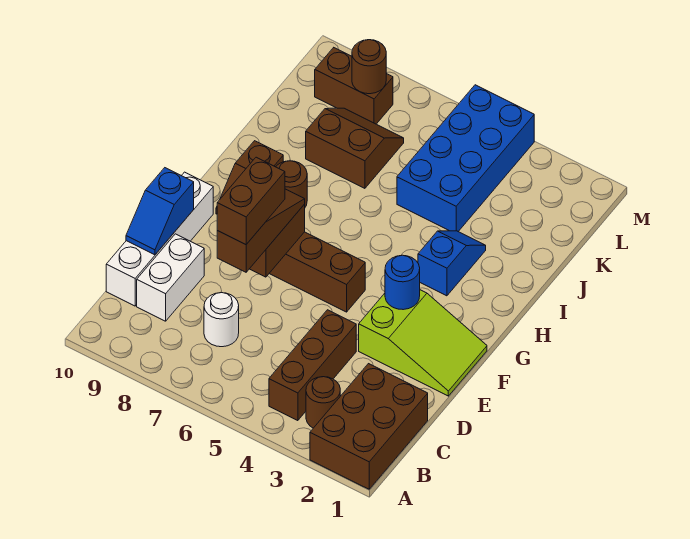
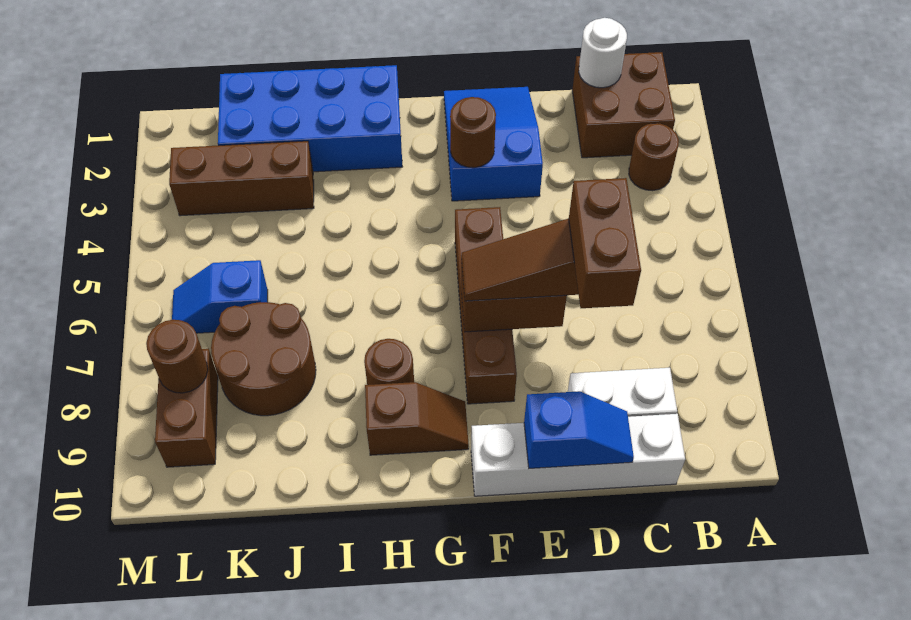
brown brick A1:C2 level 1 -> brown brick B1:C2 level 1
brown brick B4:D4 level 1 -> brown brick J3:L3 level 1
white round brick C7 level 1 -> white round brick C1 level 2
brown brick D7:E7 level 4 -> brown brick D7:D8 level 4
lime slope E1:F3 level 1 top 3 -> blue slope E1:F3 level 1 top 3
blue round brick F3 level 2 -> brown round brick F3 level 2
blue slope H3:I3 level 1 top H -> blue slope K6:L6 level 1 top K
blue brick J4:M5 level 1 -> blue brick H1:K2 level 1
brown slope J7:K8 level 1 top J -> brown round brick J7:K8 level 1

